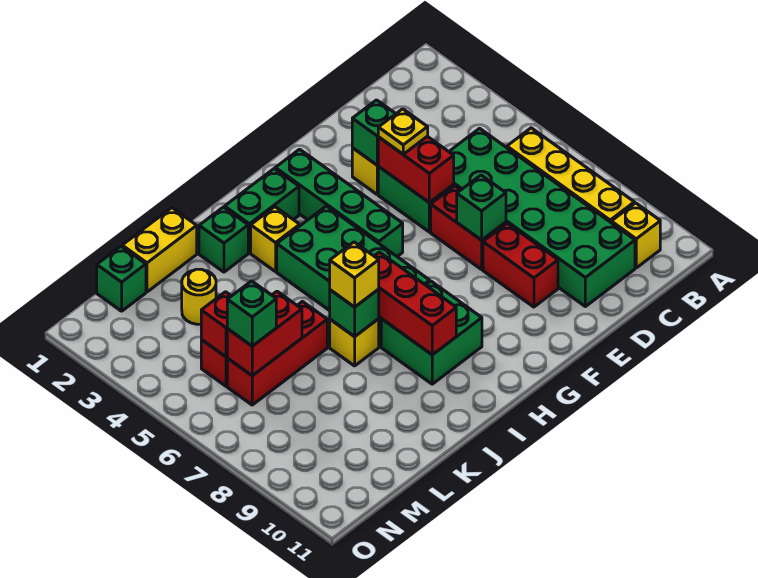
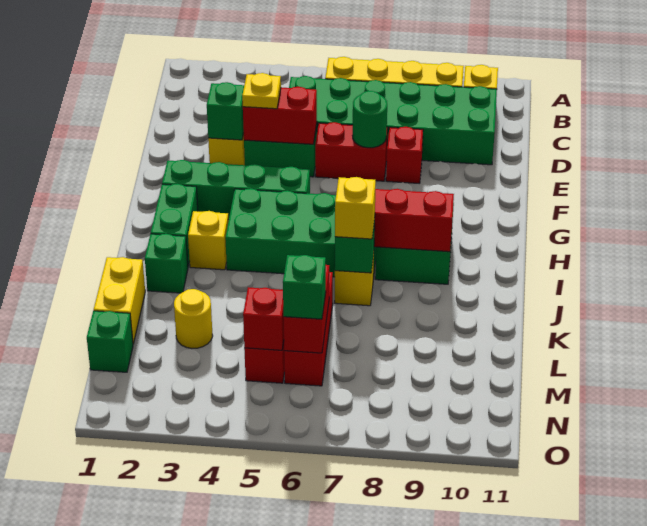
green brick E7 level 2 -> green round brick E7 level 2
red brick E8:E9 level 1 -> red brick E8 level 1

